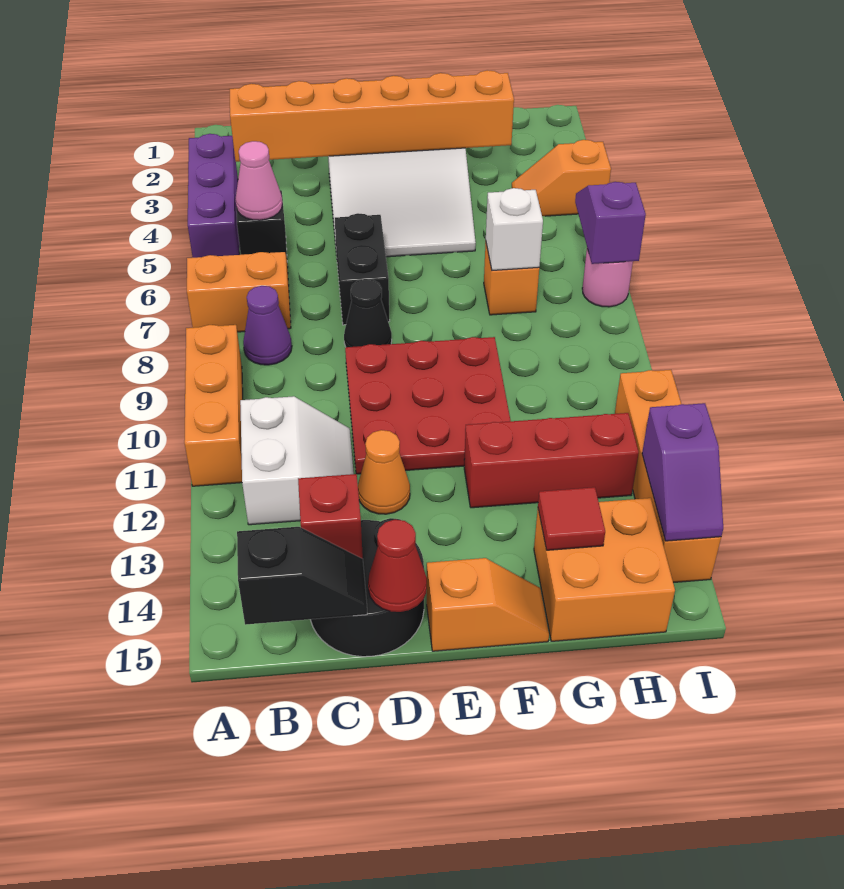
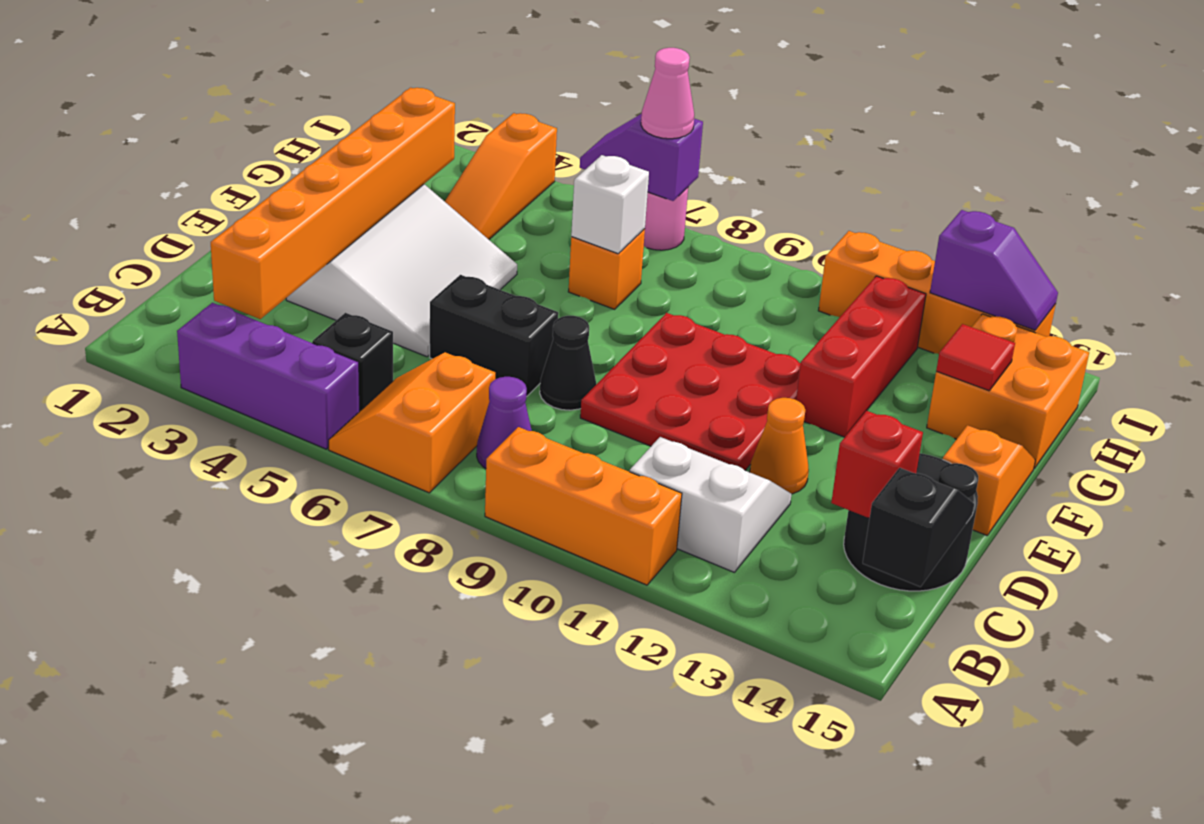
pink cone B5 level 2 -> pink cone I7 level 3
red cone D15 level 2 -> none
orange slope H4:I4 level 1 top I -> orange slope G4:I4 level 1 top I

